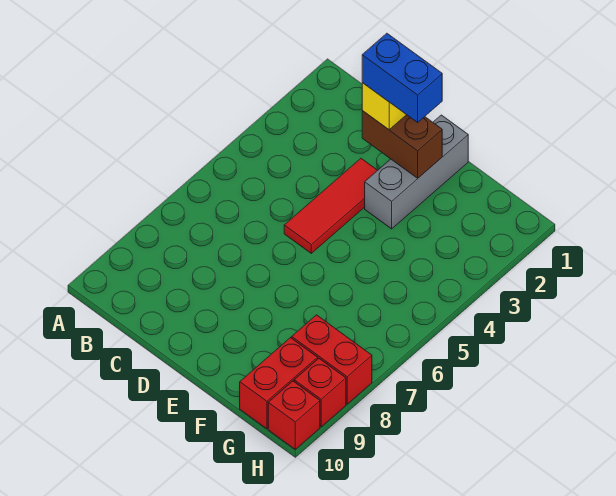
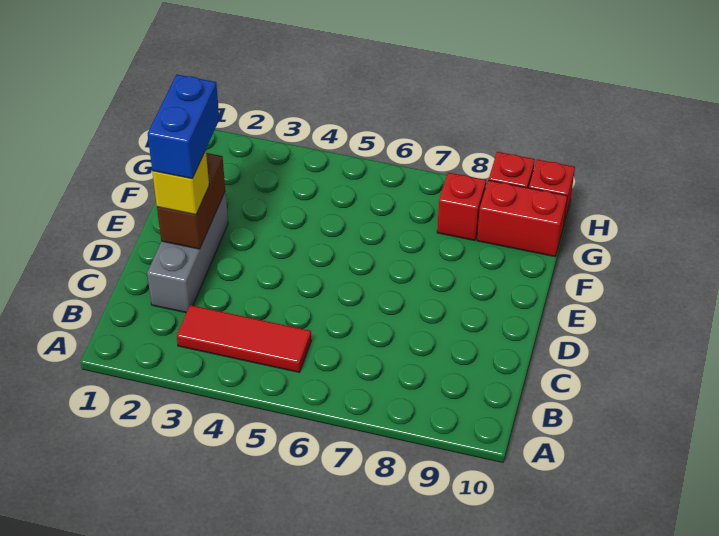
red tile D3:D5 level 1 -> red tile B3:B5 level 1
grey brick E1:E3 level 1 -> grey brick C2:E2 level 1
red brick G8:H8 level 1 -> red brick G8 level 1

